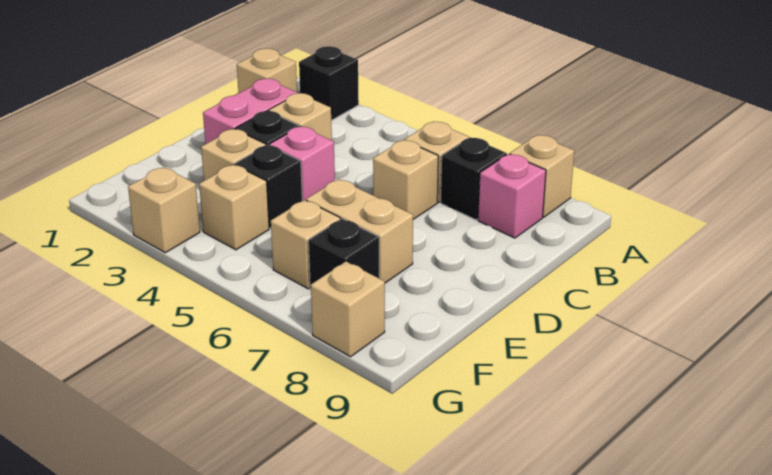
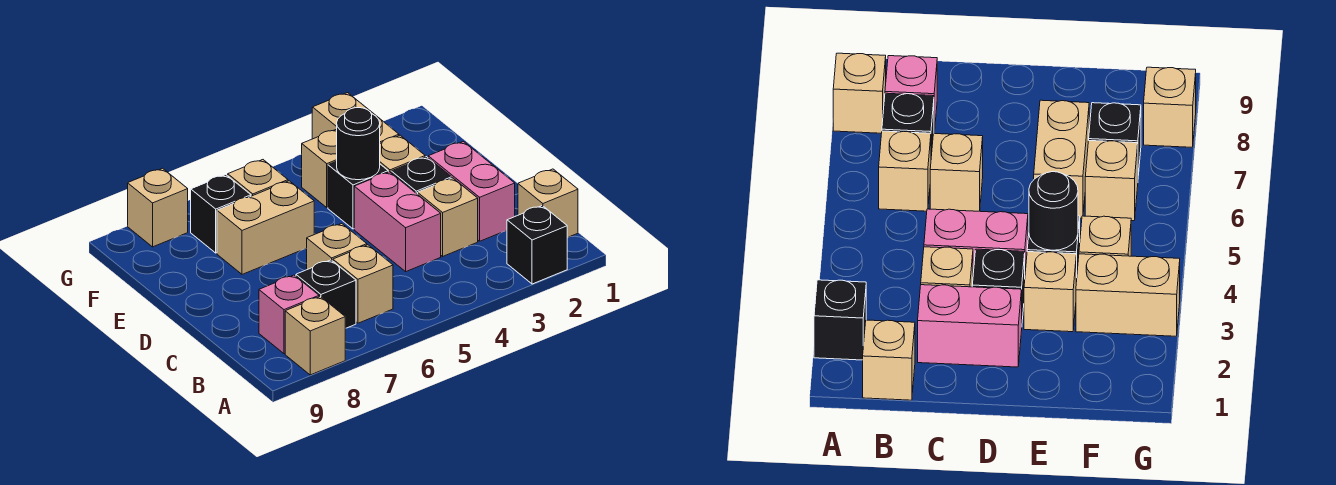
pink brick D4 level 1 -> pink brick C4:D4 level 1
none -> black round brick E4 level 2
tan brick G3 level 1 -> tan brick F3:G3 level 1

